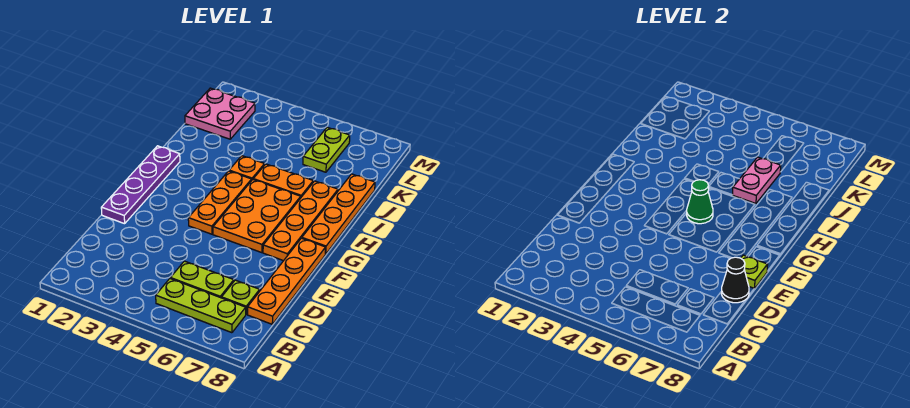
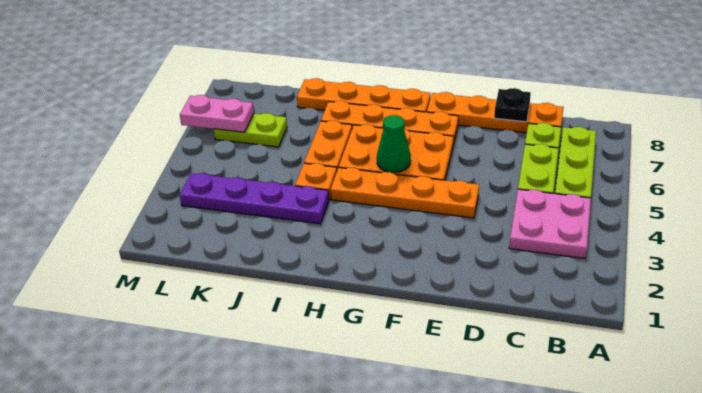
black cone D8 level 2 -> black plate D8 level 2
purple plate E1:H1 level 1 -> purple plate I3:L3 level 1
lime plate E8 level 2 -> none
orange plate F4:H4 level 1 -> orange plate E4:H4 level 1
pink plate I6:J6 level 2 -> pink plate L6:M6 level 2
pink plate K1:L2 level 1 -> pink plate B3:C4 level 1

